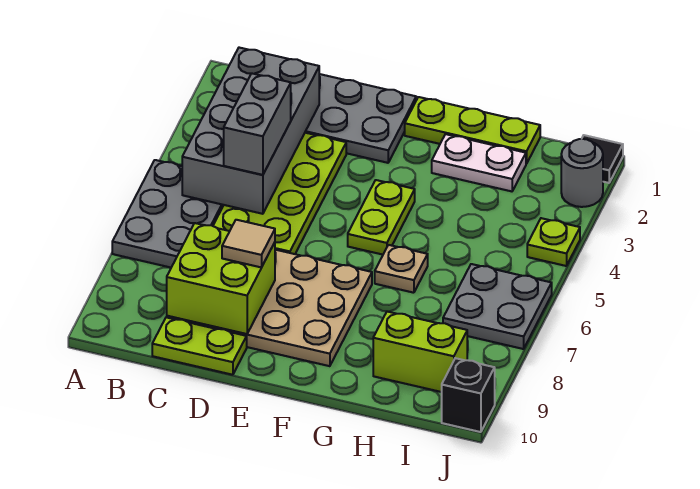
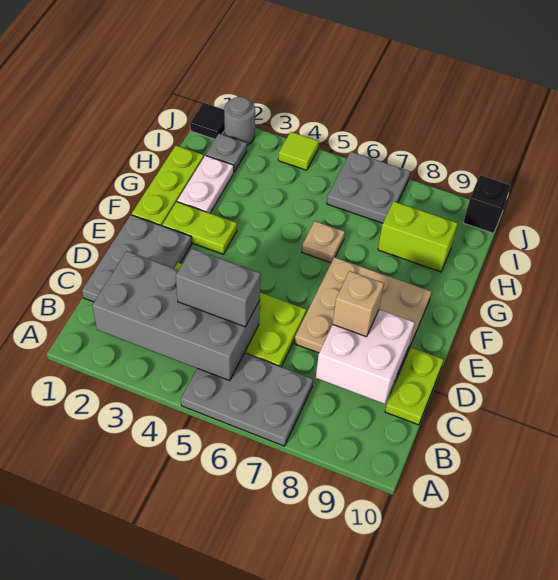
lime brick C8:D9 level 2 -> white brick C8:D9 level 2
tan tile D8 level 3 -> tan brick D8 level 3
lime plate F4:F5 level 1 -> lime plate F2:F3 level 1
lime brick H9:I9 level 1 -> lime brick H8:H9 level 1
none -> grey plate I2 level 1
lime plate J4 level 1 -> lime tile J4 level 1

